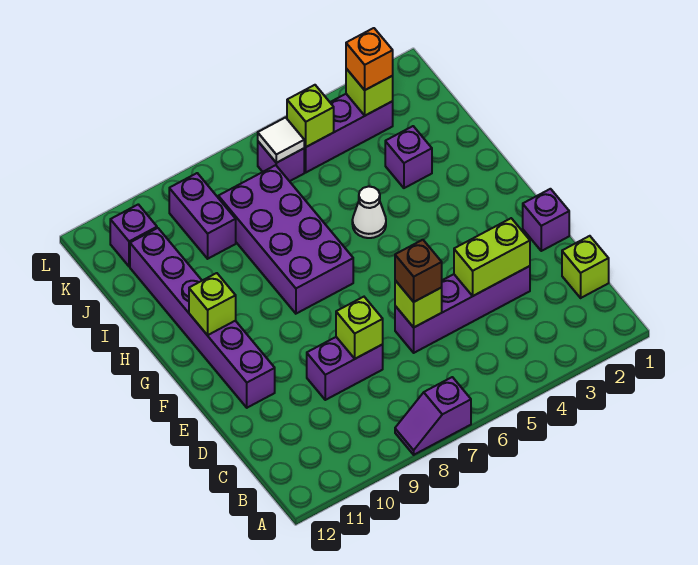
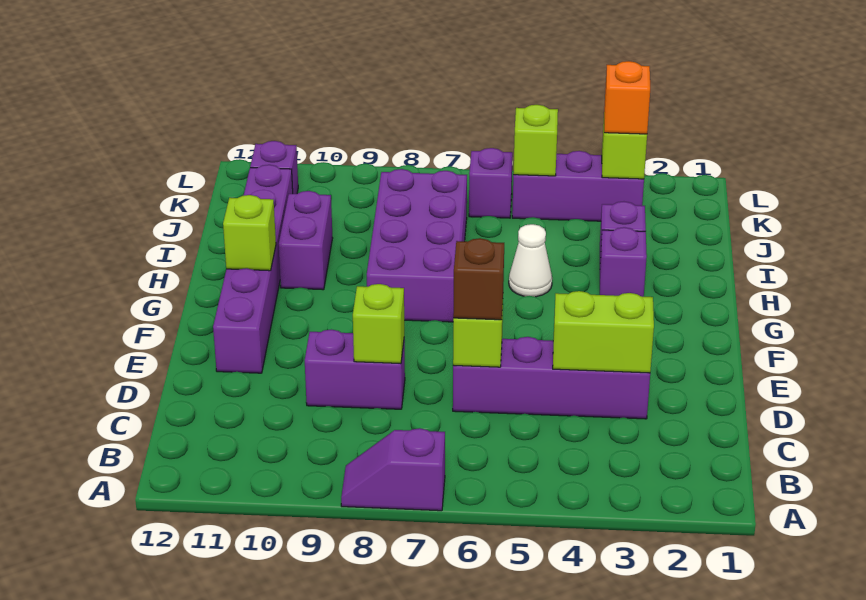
lime brick C1 level 1 -> none
purple brick E1 level 1 -> purple brick H3 level 1
purple brick J9:K9 level 1 -> purple brick H10:I10 level 1
white tile K6 level 2 -> none

